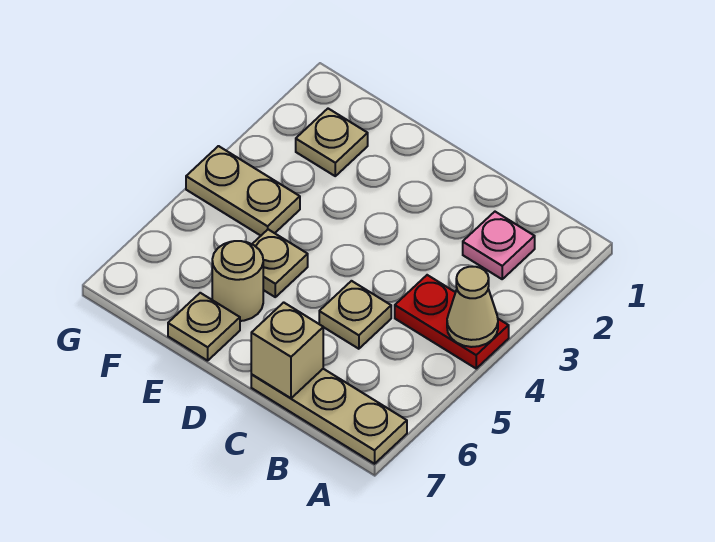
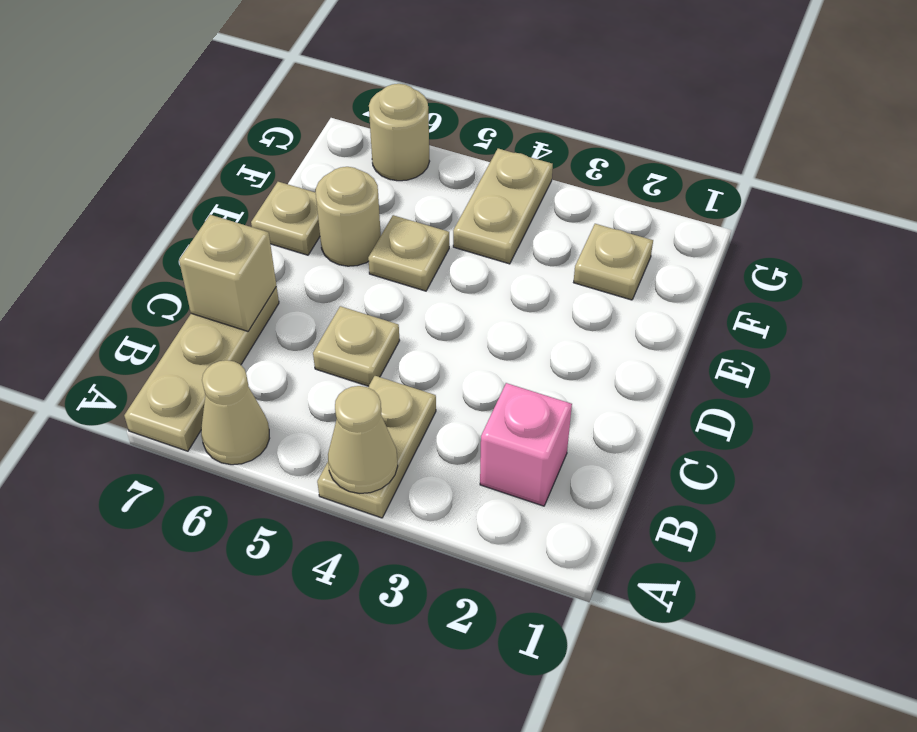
red plate A4:B4 level 1 -> tan plate A4:B4 level 1
none -> tan cone A6 level 1
pink plate B2 level 1 -> pink brick B2 level 1
none -> tan round brick G6 level 1

